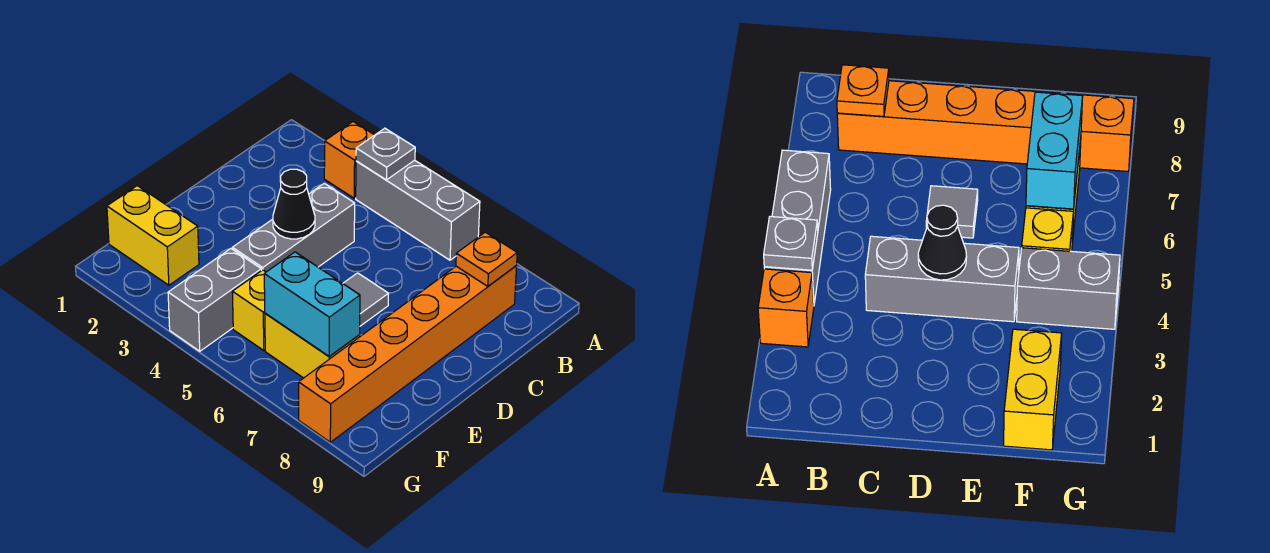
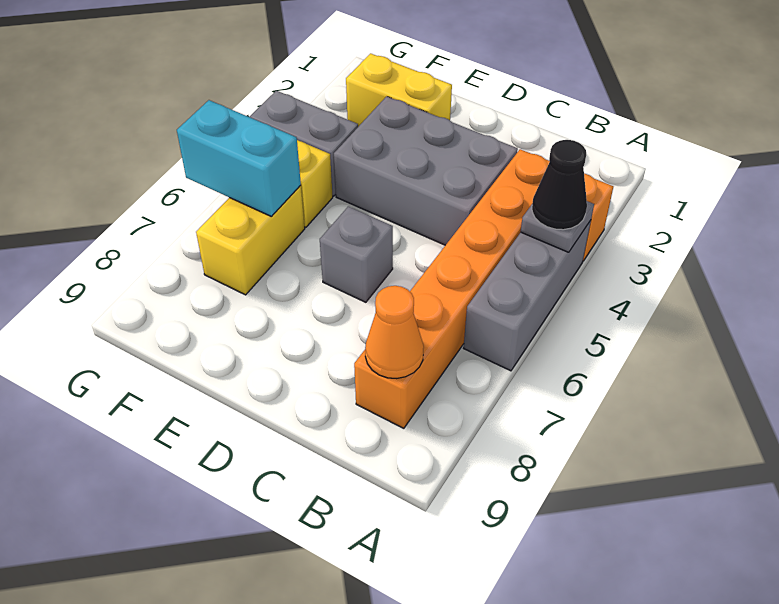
orange brick B8:G8 level 1 -> orange brick B3:B8 level 1
orange plate B8 level 2 -> orange cone B8 level 2
grey brick C4:E4 level 1 -> grey brick C3:E4 level 1
black cone D4 level 2 -> black cone A4 level 3
grey tile D6 level 1 -> grey brick D6 level 1
yellow brick F1:F2 level 1 -> yellow brick E2:F2 level 1
cyan brick F6:F7 level 2 -> cyan brick F6:G6 level 2

